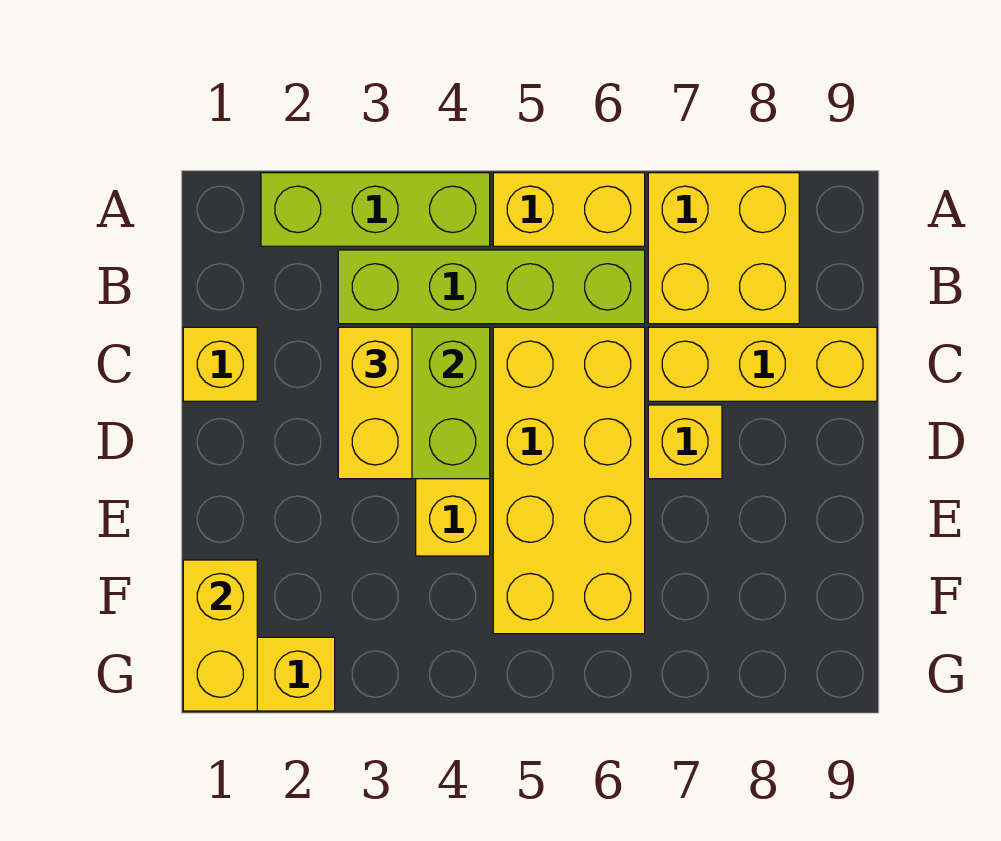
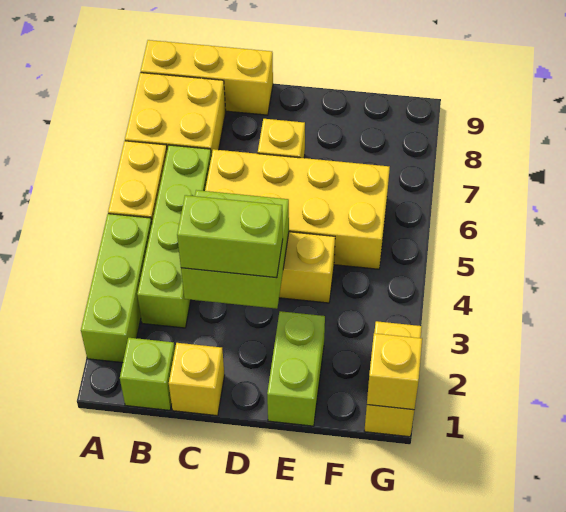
none -> lime brick B1 level 1
yellow brick C3:D3 level 3 -> lime brick C3:D3 level 3
yellow brick C7:C9 level 1 -> yellow brick A9:C9 level 1
none -> lime brick E1:E2 level 1
yellow brick F1:G1 level 2 -> yellow brick G1 level 2

